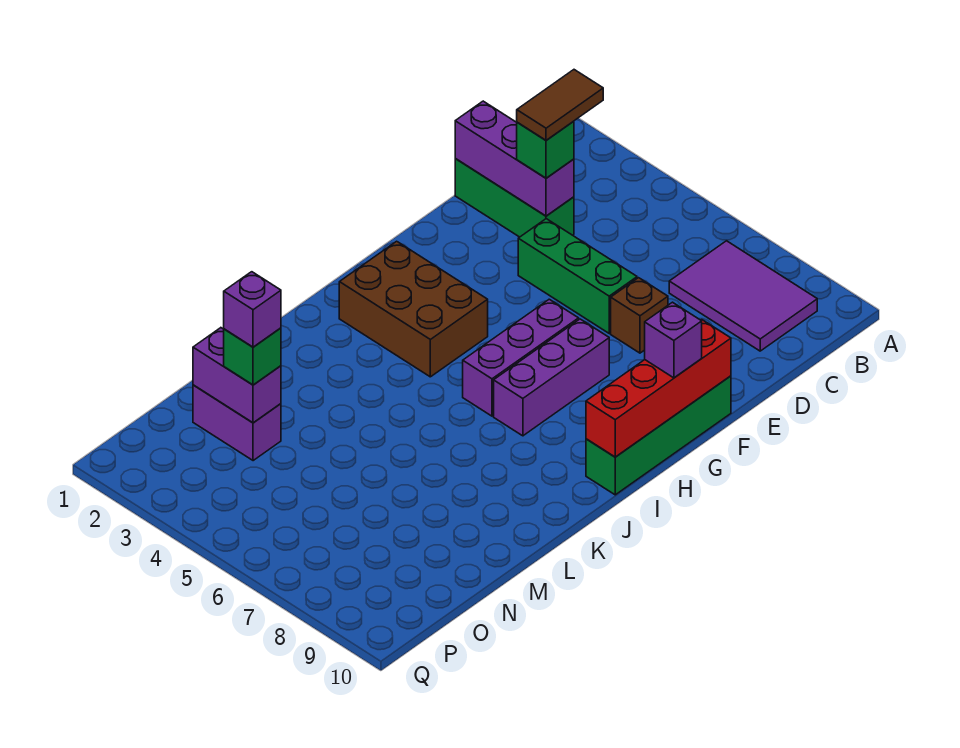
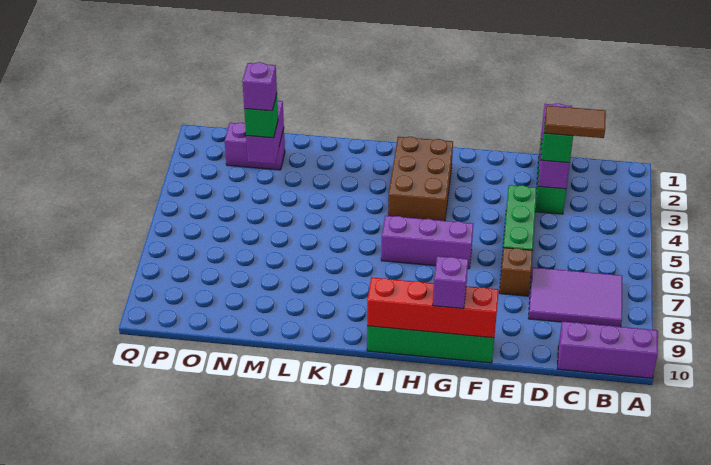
purple tile B7:C9 level 1 -> purple tile B7:D8 level 1
purple brick G7:I7 level 1 -> purple brick A10:C10 level 1
purple brick N2:N3 level 1 -> purple brick N2:O2 level 1

